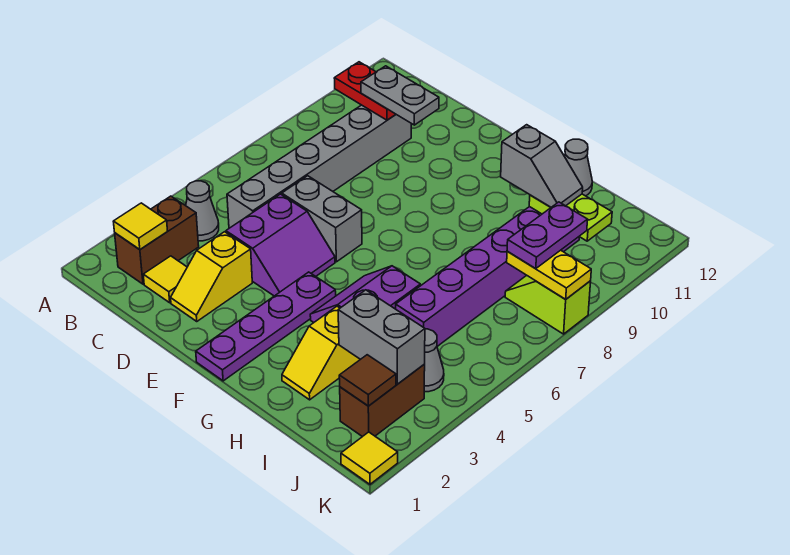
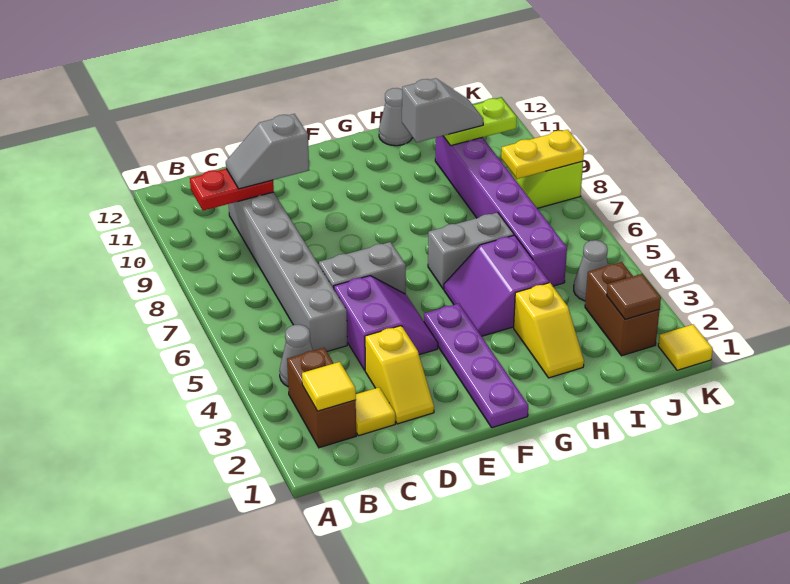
grey plate C10:D10 level 3 -> grey slope C10:D10 level 3 top D
grey brick I3:J3 level 2 -> grey brick G6:H6 level 1
purple plate J8:J9 level 3 -> none

